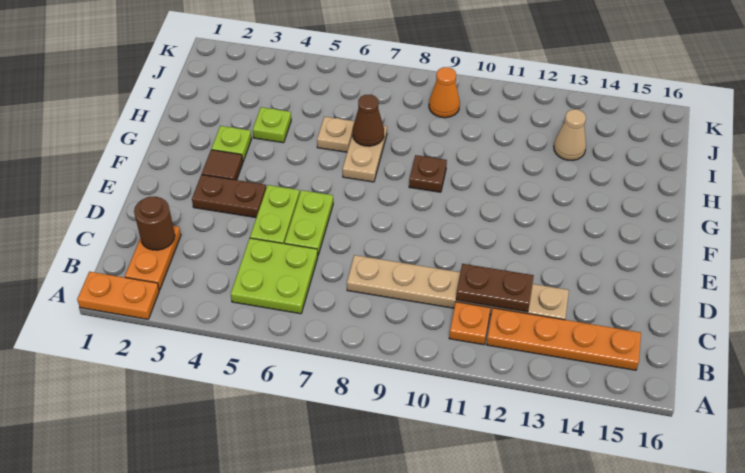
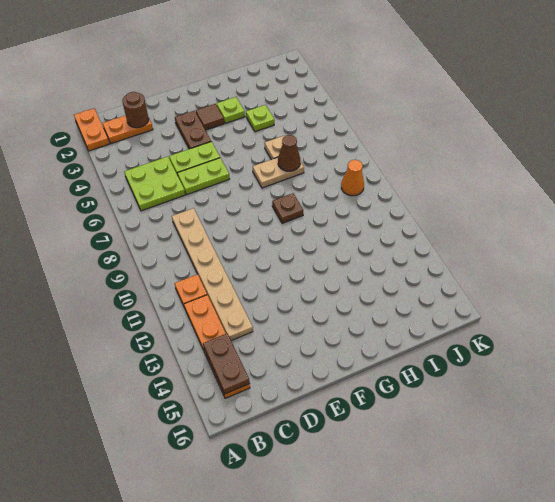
brown plate C11:C12 level 2 -> brown plate B14:B15 level 2
tan cone I13 level 1 -> none

